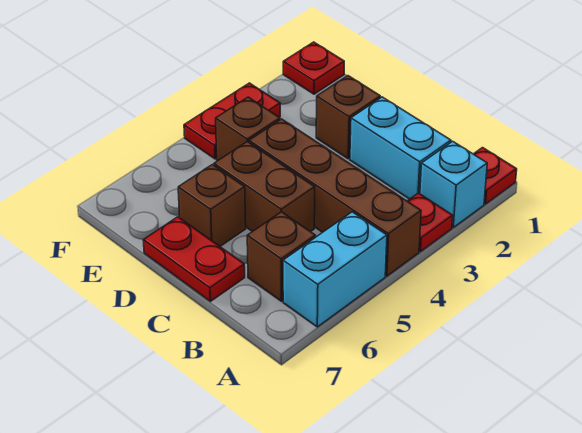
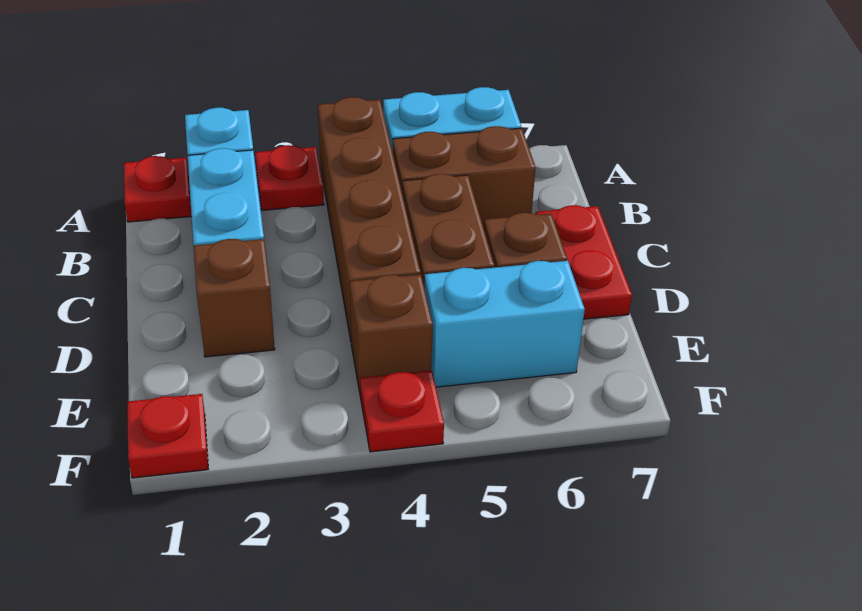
brown brick B6 level 1 -> brown brick B5:B6 level 1
none -> cyan brick E5:E6 level 1
red plate F3:F4 level 1 -> red plate F4 level 1

